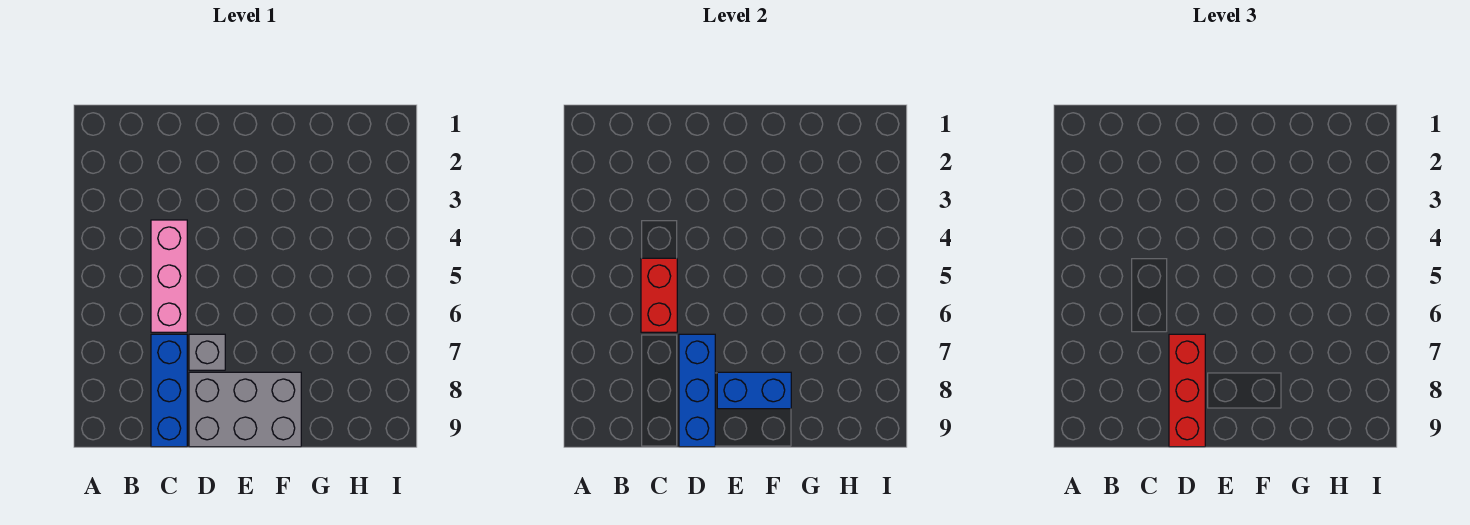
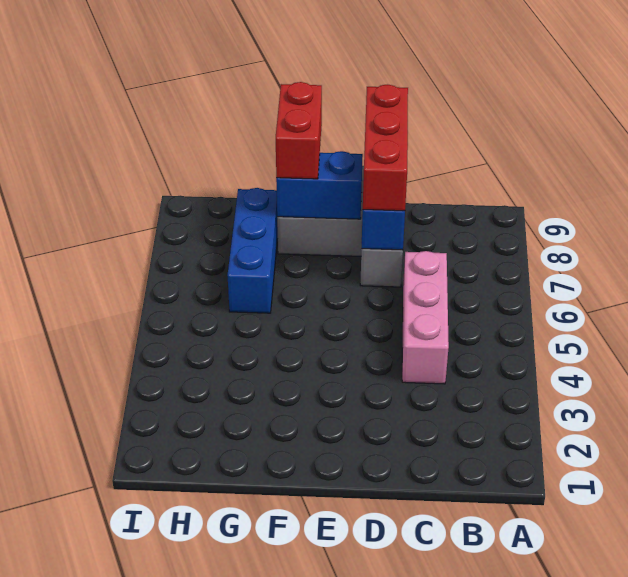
red brick C5:C6 level 2 -> red brick F8:F9 level 3
blue brick C7:C9 level 1 -> blue brick G6:G8 level 1

